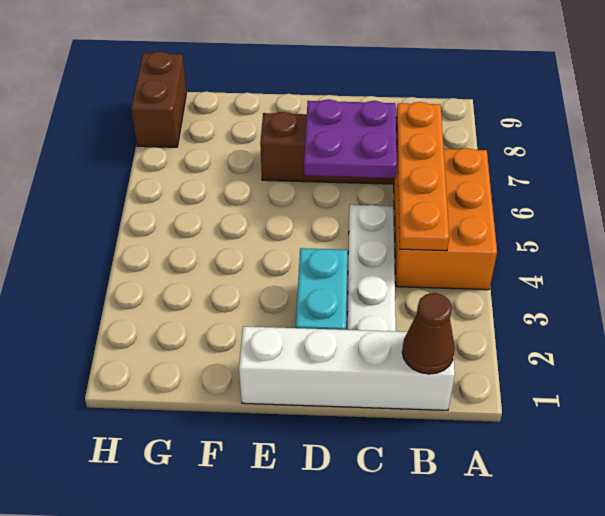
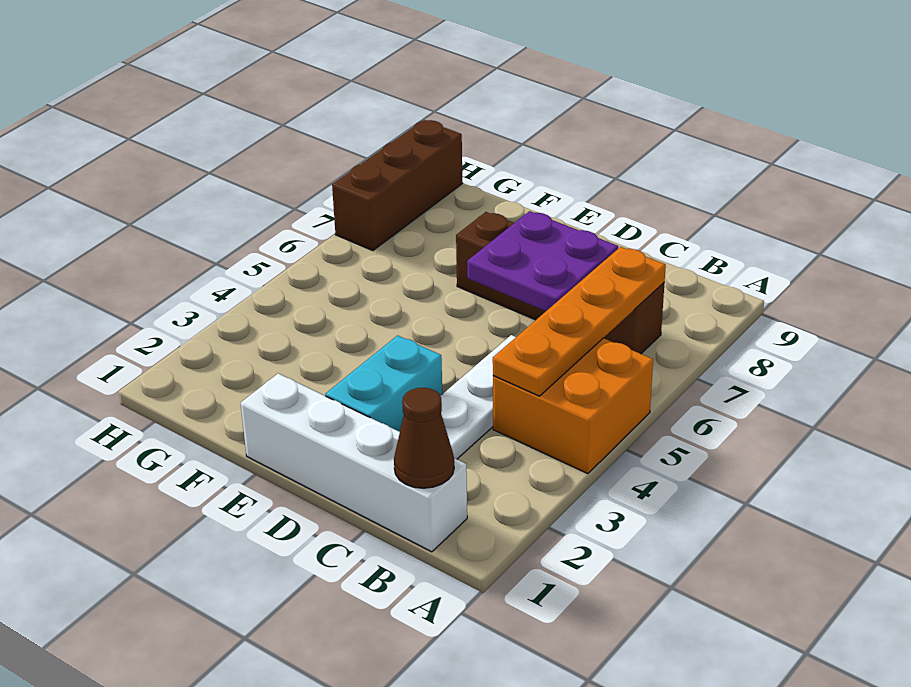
orange brick A4:B6 level 1 -> orange brick A4:B5 level 1
brown brick H8:H9 level 1 -> brown brick H7:H9 level 1

